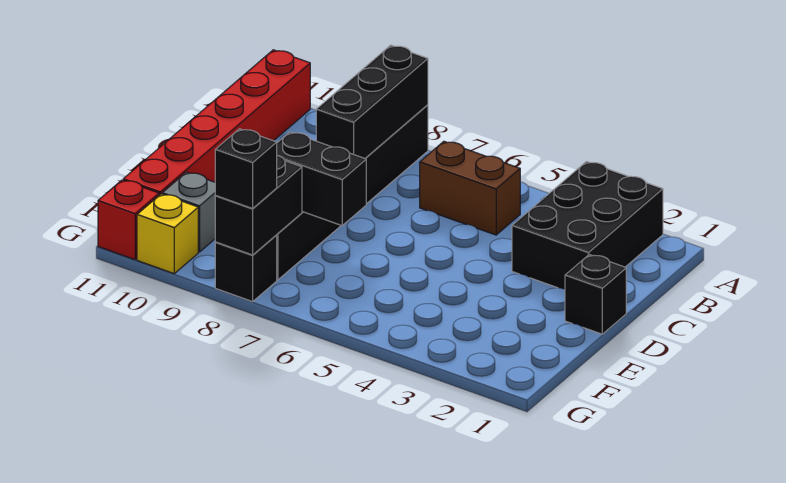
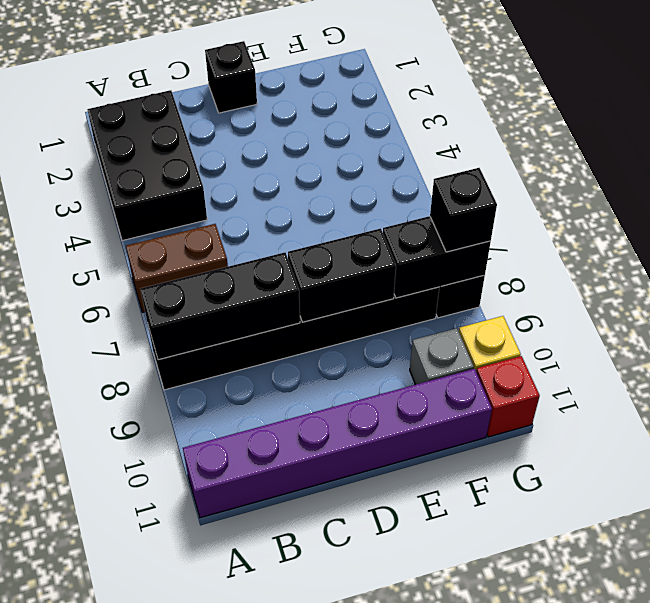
black brick A2:C3 level 1 -> black brick A2:B4 level 1
red brick A11:F11 level 1 -> purple brick A11:F11 level 1
brown brick B5:B6 level 1 -> brown brick A6:B6 level 1
black brick E7:E8 level 2 -> black brick D8:E8 level 2

